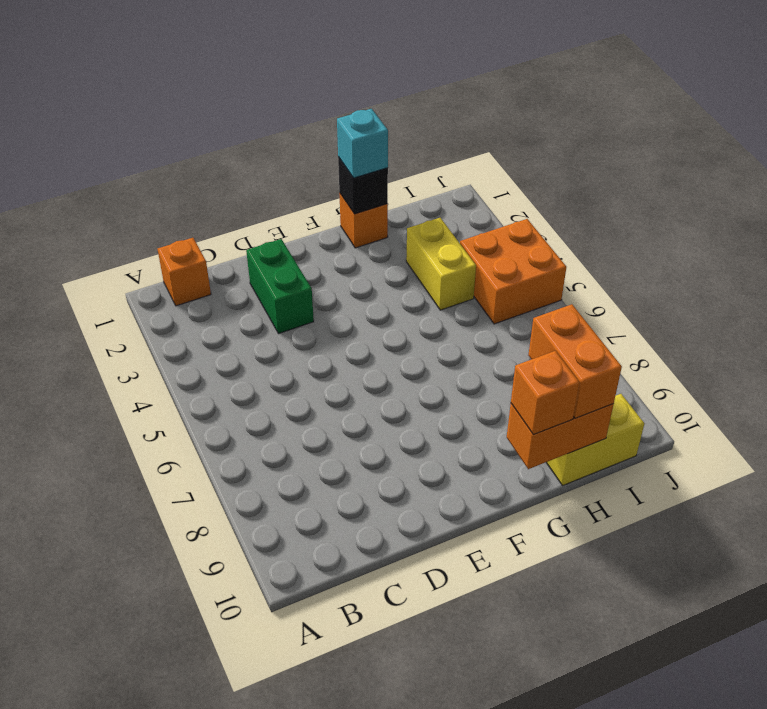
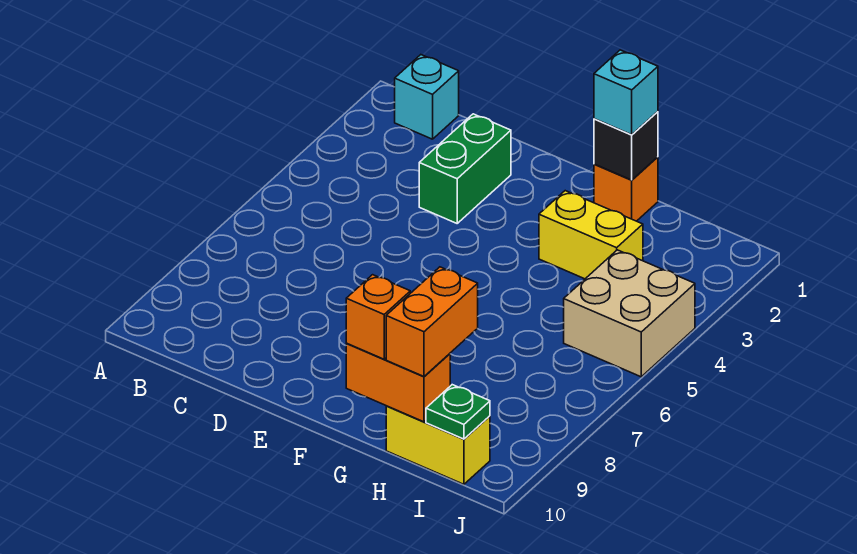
orange brick B1 level 1 -> cyan brick B1 level 1
yellow brick H3:H4 level 1 -> yellow brick G3:H3 level 1
orange brick I4:J5 level 1 -> tan brick I4:J5 level 1
none -> green plate I10 level 2

